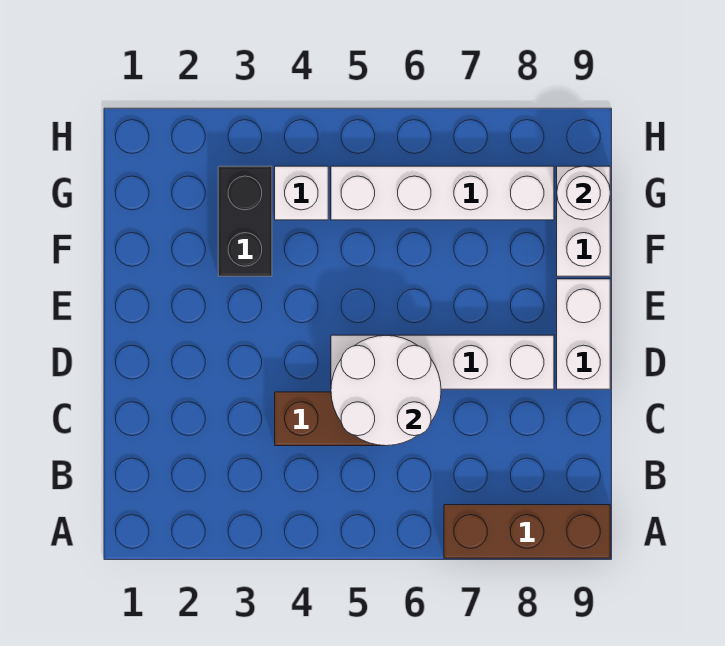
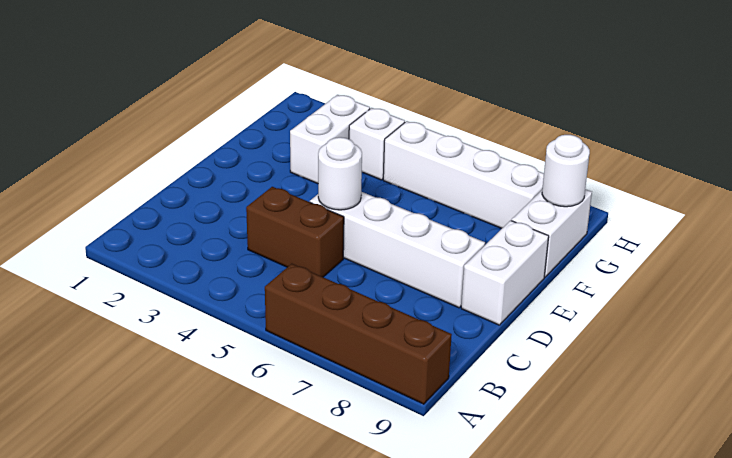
brown brick A7:A9 level 1 -> brown brick A6:A9 level 1
white round brick C5:D6 level 2 -> white round brick D5 level 2
black brick F3:G3 level 1 -> white brick F3:G3 level 1

